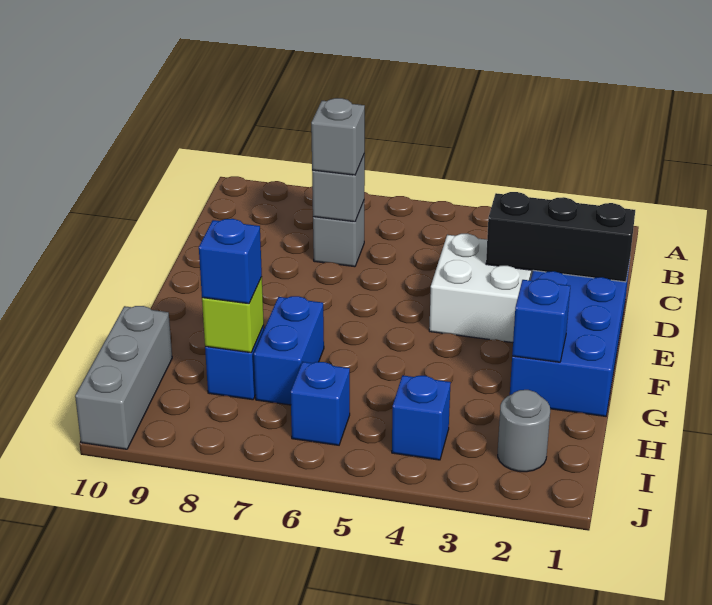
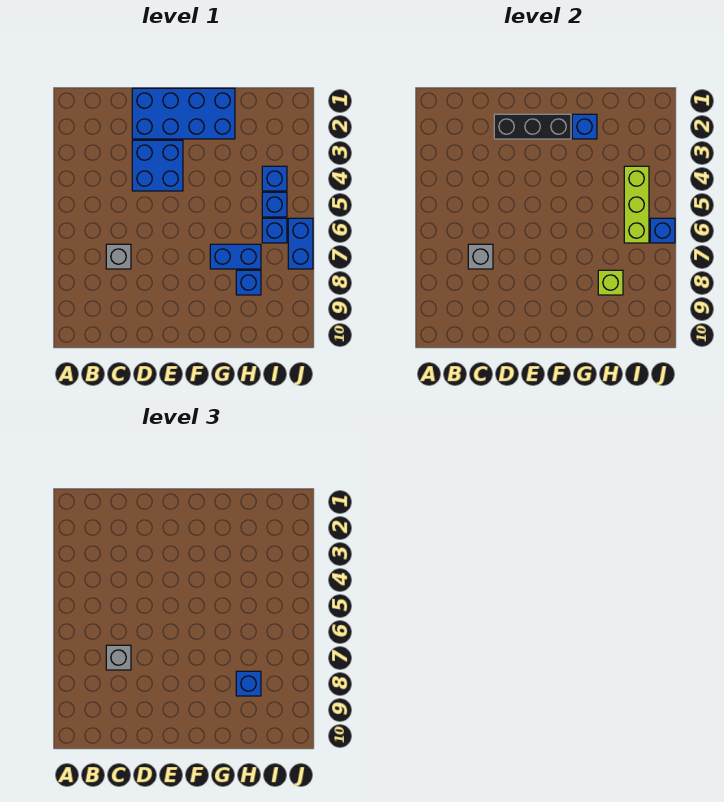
black brick D1:D3 level 2 -> black brick D2:F2 level 2
white brick D3:E4 level 1 -> blue brick D3:E4 level 1
grey brick H10:J10 level 1 -> none
grey round brick I2 level 1 -> none
none -> lime brick I4:I6 level 2
none -> blue brick I5 level 1
none -> blue brick J6:J7 level 1
none -> blue brick J6 level 2

